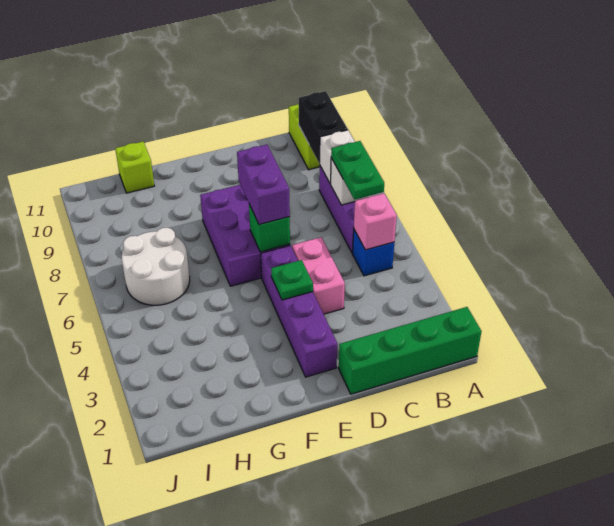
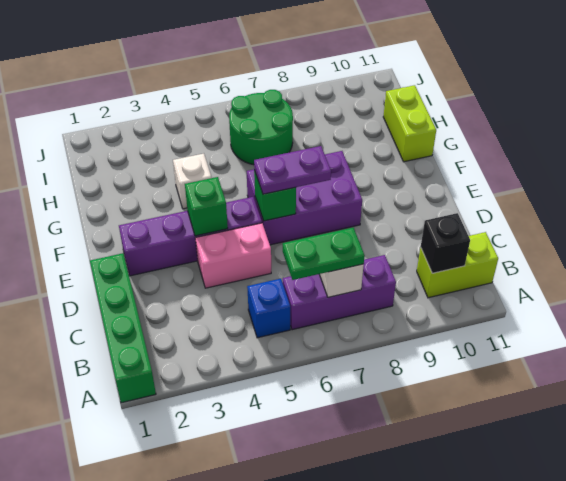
pink brick B5 level 2 -> none
white brick B8 level 2 -> white brick G4 level 1
black brick B9:B10 level 2 -> black brick B10 level 2
green plate E4 level 2 -> green brick E4 level 2
purple brick E6:E7 level 3 -> purple plate E6:E7 level 3
white round brick H6:I7 level 1 -> green round brick H6:I7 level 1
lime brick H11 level 1 -> lime brick G11:H11 level 1

